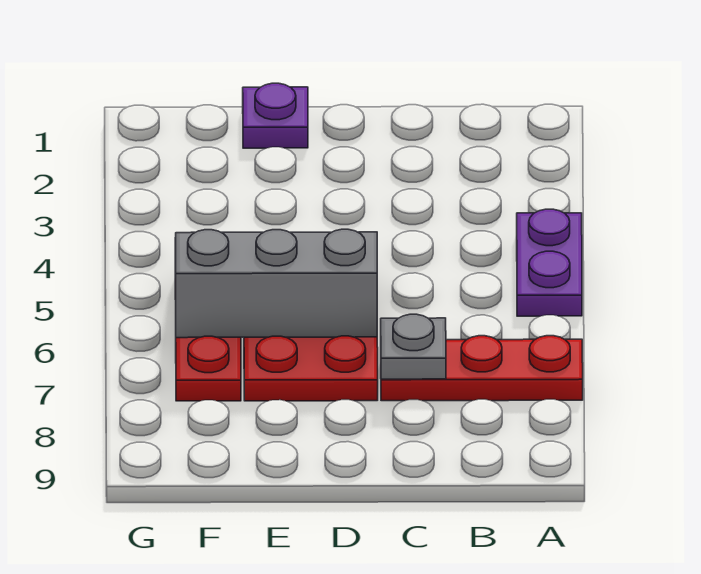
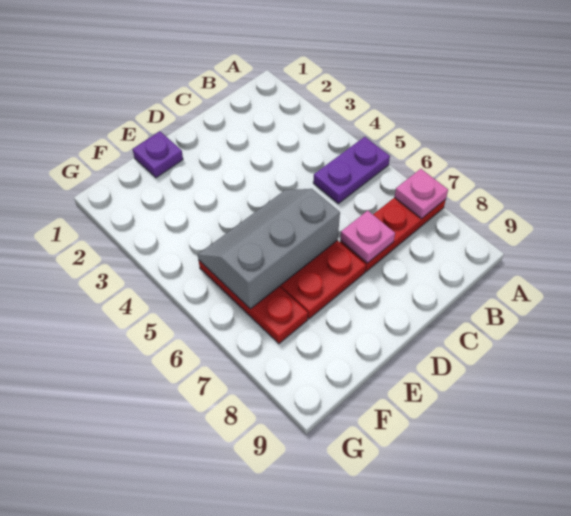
purple plate A4:A5 level 1 -> purple plate A5:B5 level 1
none -> pink plate A7 level 2
grey plate C7 level 2 -> pink plate C7 level 2

